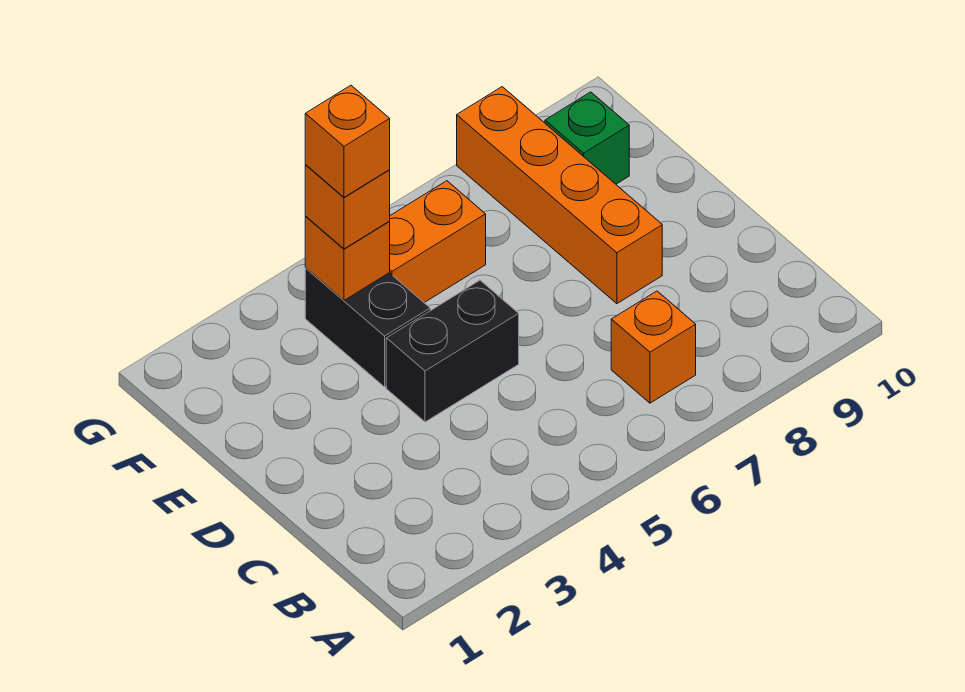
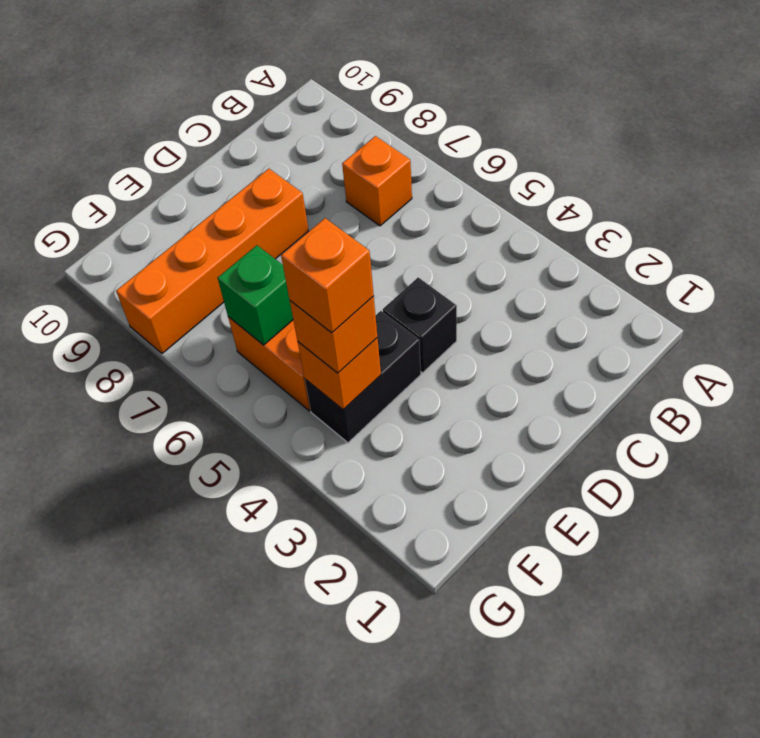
black brick D4:D5 level 1 -> black brick D4 level 1
green brick F9 level 1 -> green brick F6 level 2

